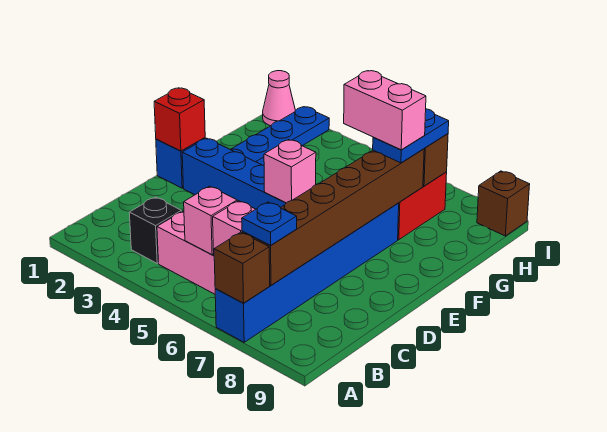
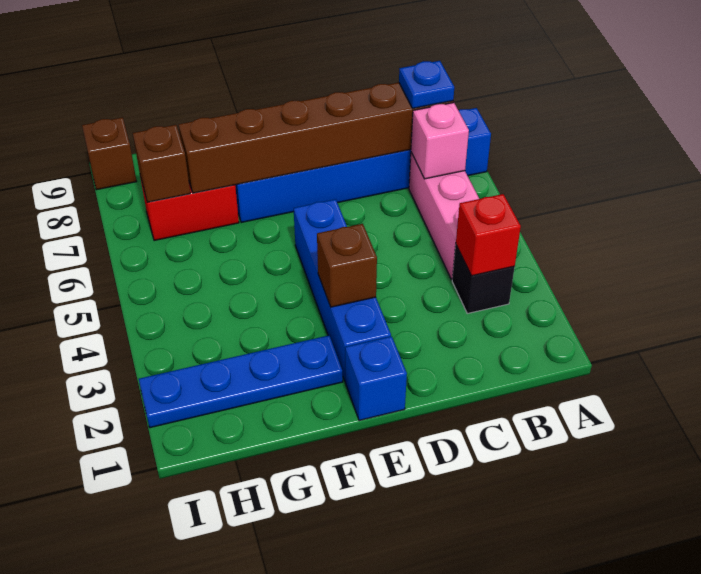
brown brick A7 level 2 -> brown brick E3 level 2
pink brick B5 level 2 -> none
red brick E1 level 2 -> red brick B3 level 2
pink brick E5 level 2 -> none
pink brick G6:G7 level 4 -> none
blue plate G7:H7 level 3 -> none
pink cone I1 level 1 -> none

